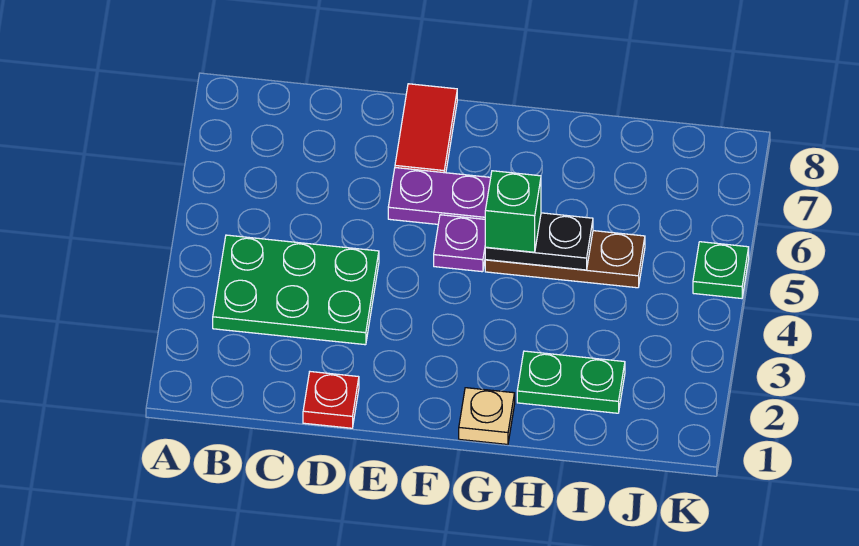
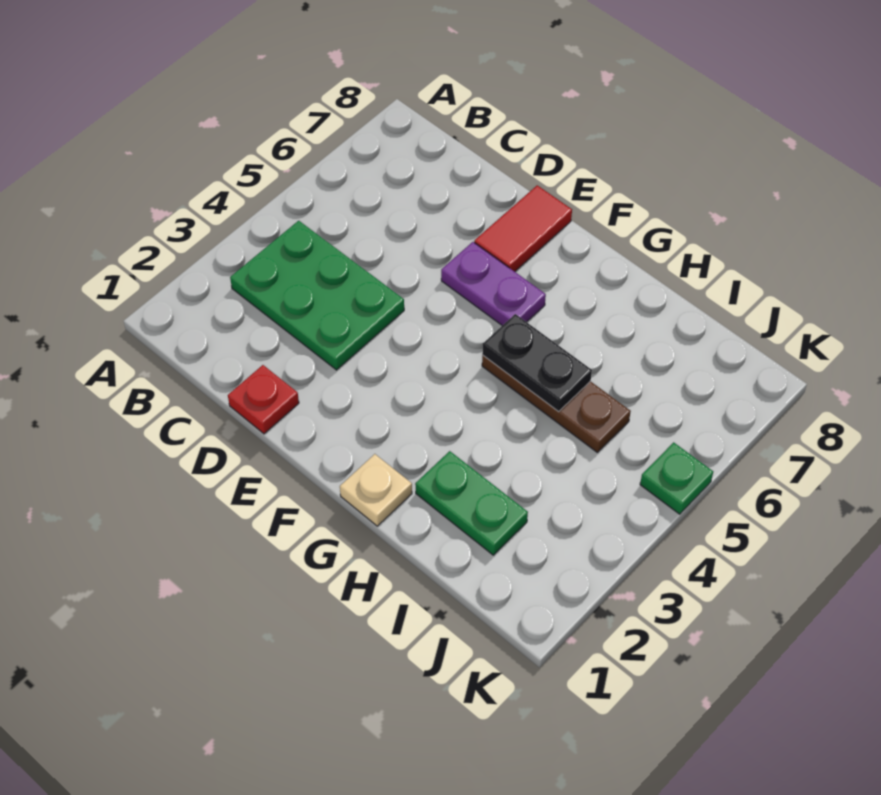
purple plate F5 level 1 -> none
green brick G5 level 3 -> none

